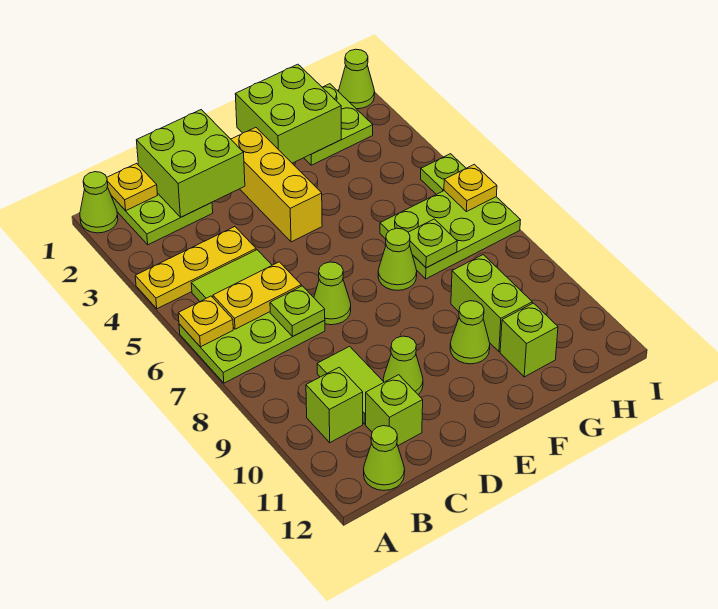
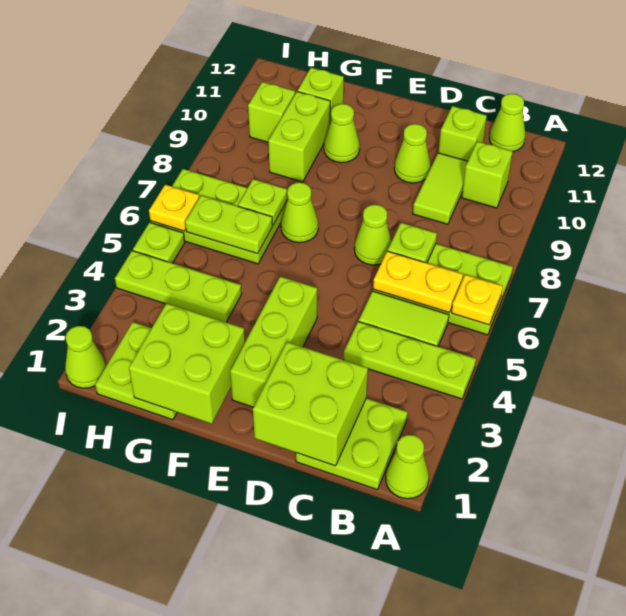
yellow plate A4:C4 level 1 -> lime plate A4:C4 level 1
yellow plate B1 level 2 -> none
yellow brick E2:E4 level 1 -> lime brick E2:E4 level 1
none -> lime plate G4:I4 level 1
none -> lime plate G6:H6 level 2
none -> lime brick H10 level 1

